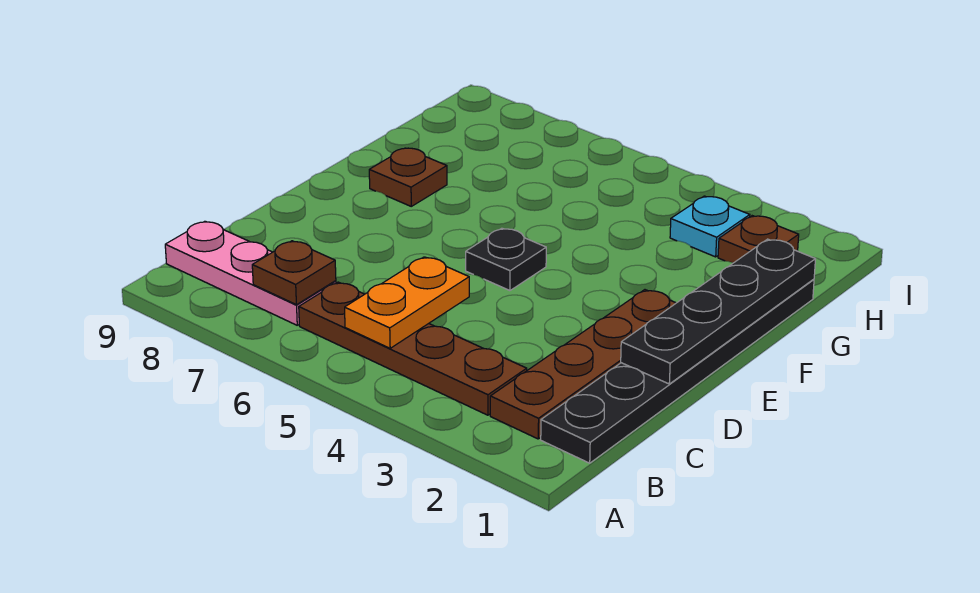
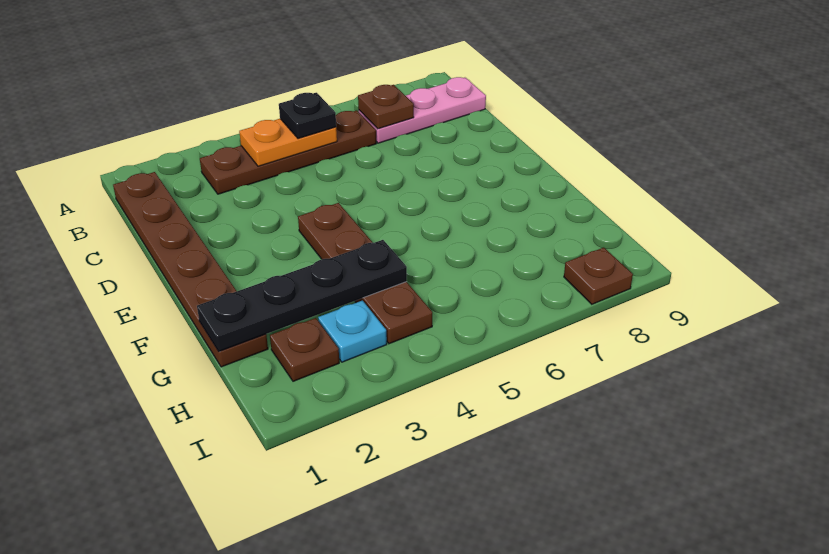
black plate B1:G1 level 1 -> brown plate B1:G1 level 1
brown plate B2:E2 level 1 -> brown plate E4:H4 level 1
orange plate B5:C5 level 2 -> orange plate B4:B5 level 2
black plate D1:G1 level 2 -> black plate G1:G4 level 2
black plate E5 level 1 -> black plate B5 level 3
brown plate F8 level 1 -> brown plate I8 level 1

